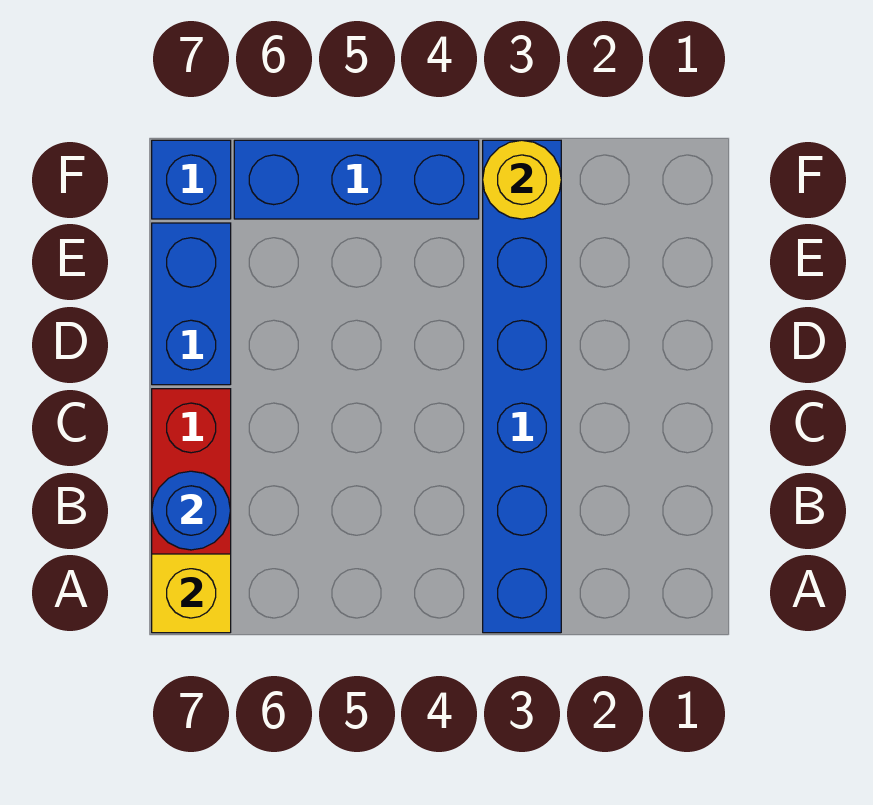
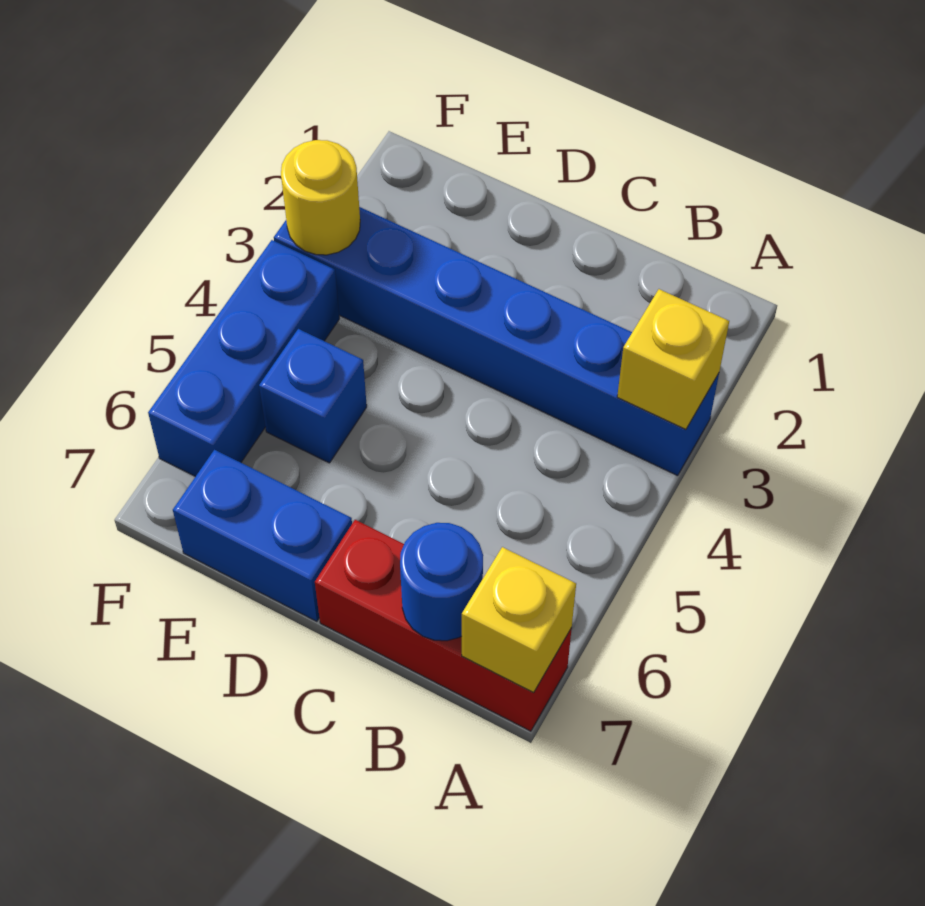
none -> yellow brick A3 level 2
blue brick F7 level 1 -> blue brick E5 level 1

